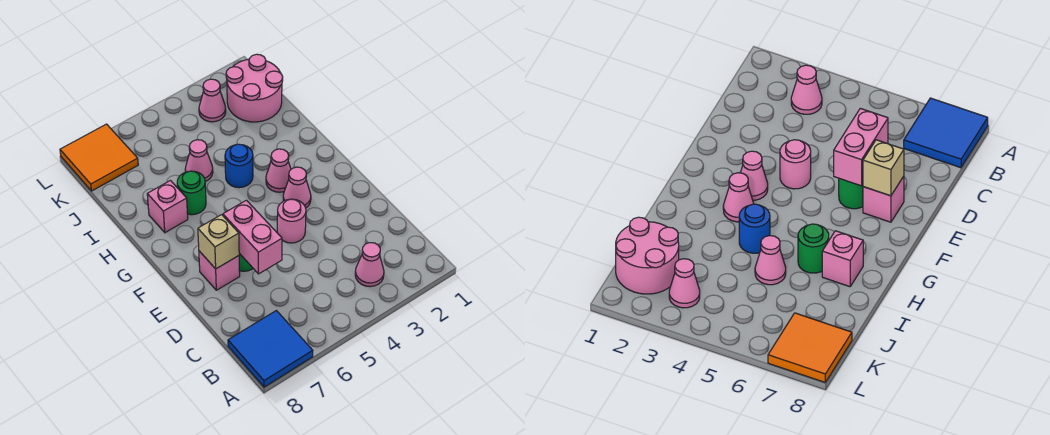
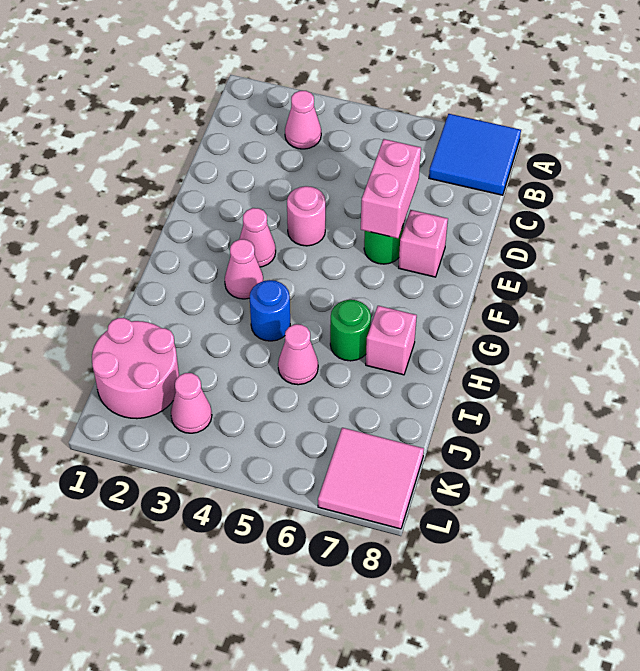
tan brick E7 level 2 -> none
orange tile K7:L8 level 1 -> pink tile K7:L8 level 1

